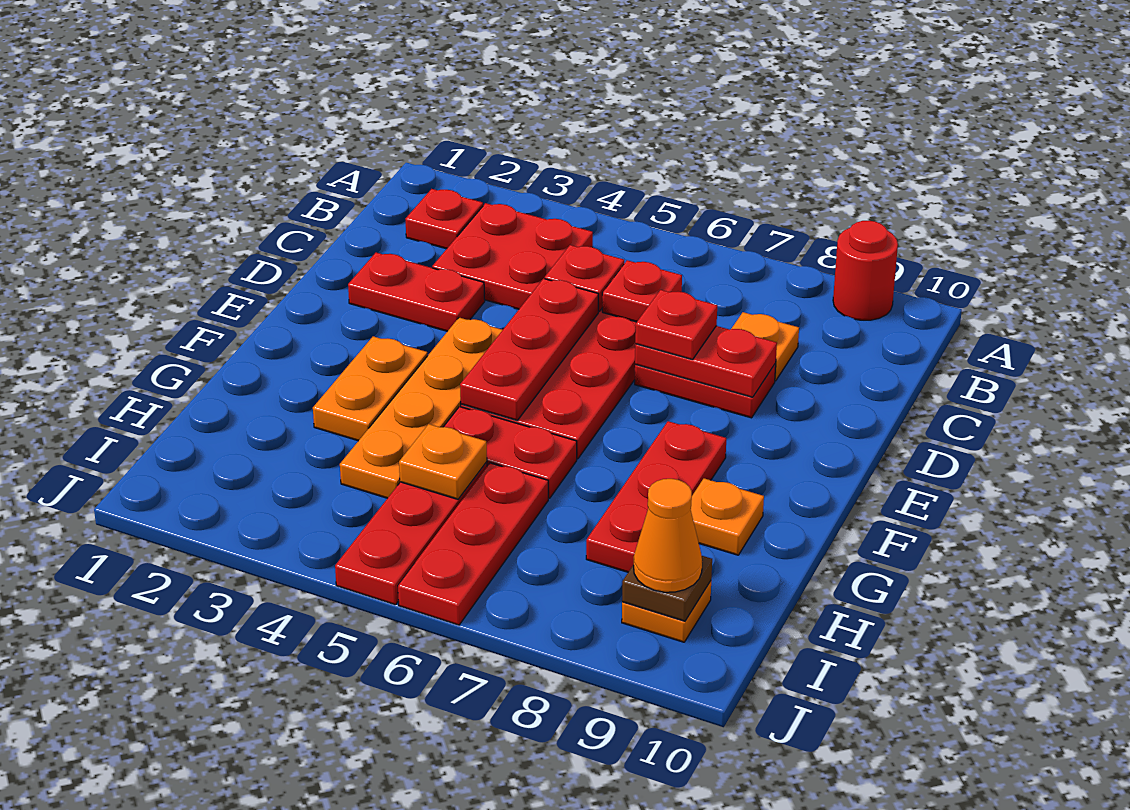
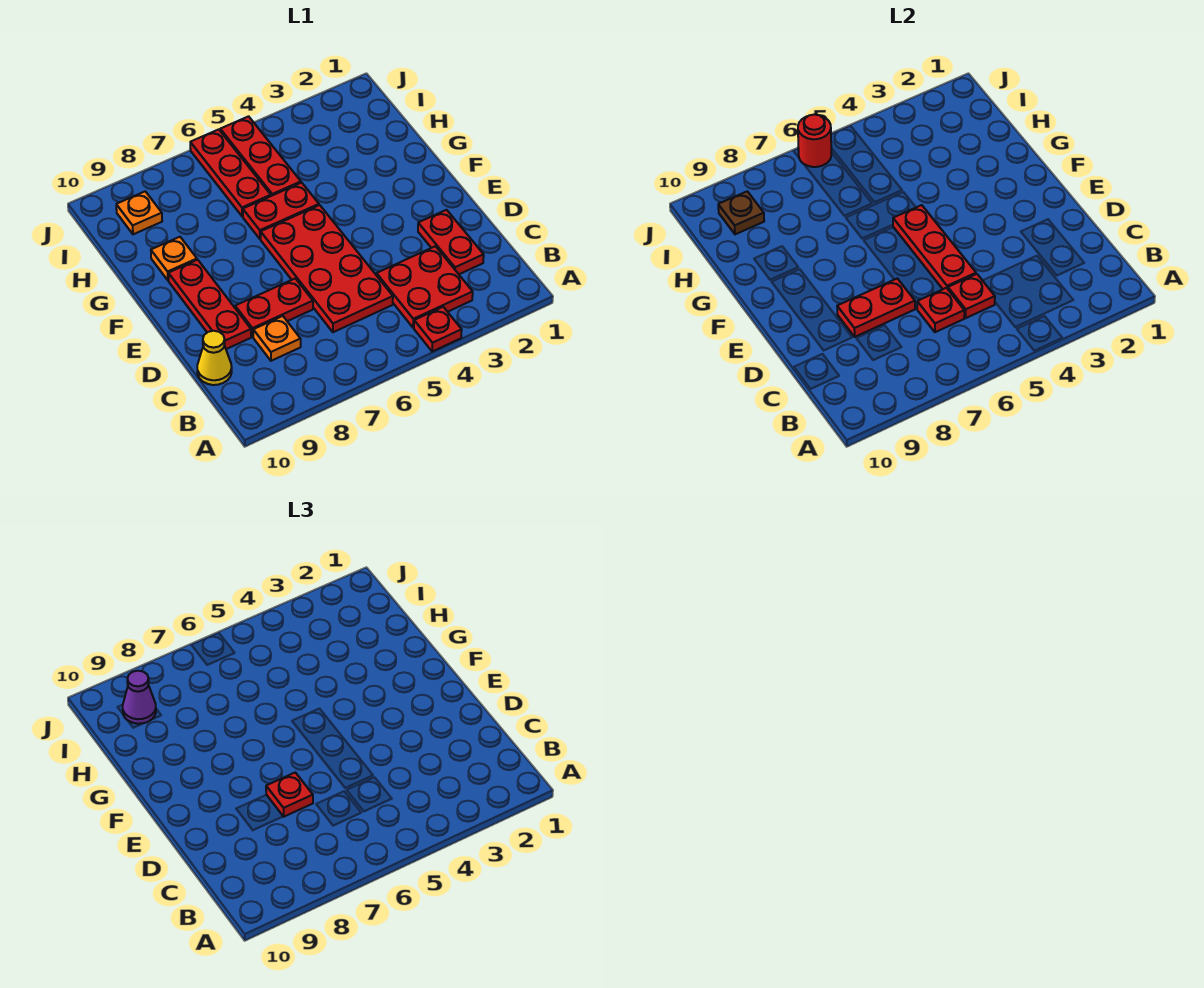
red round brick A9 level 1 -> red round brick J6 level 2
red plate B2 level 1 -> red plate A4 level 1
none -> yellow cone C10 level 1
red plate D2:D3 level 1 -> red plate C2:D2 level 1
orange plate E4:H4 level 1 -> none
orange plate F3:G3 level 1 -> none
red plate F8:H8 level 1 -> red plate D9:F9 level 1
orange plate H5 level 2 -> none
orange cone I9 level 3 -> purple cone I9 level 3

